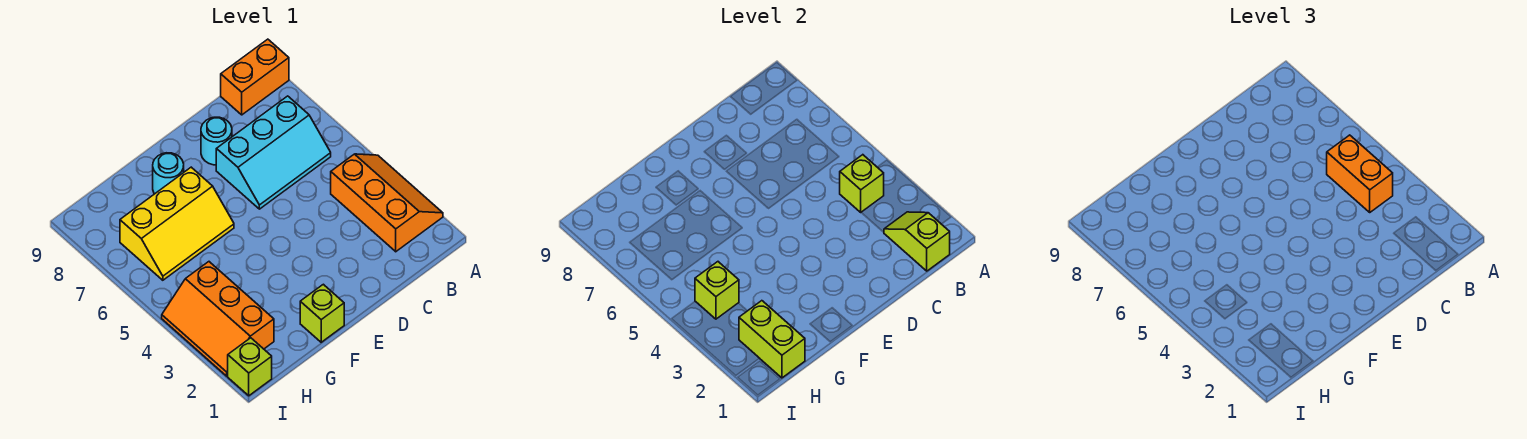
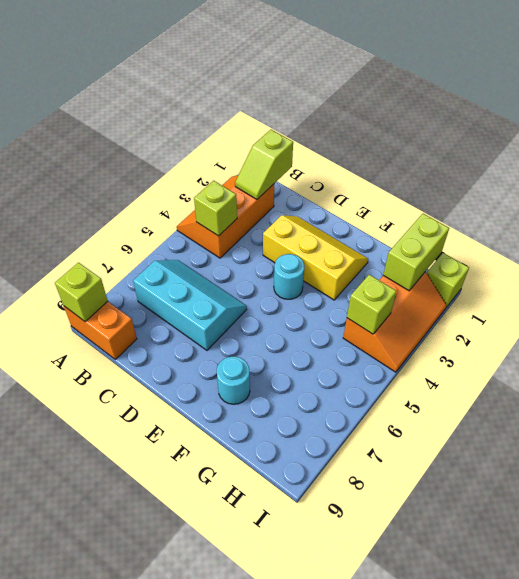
orange brick B4:B5 level 3 -> none
cyan round brick D8 level 1 -> cyan round brick E4 level 1
lime brick F1 level 1 -> lime brick A9 level 2
yellow slope F6:H7 level 1 top 7 -> yellow slope D2:F3 level 1 top 3

